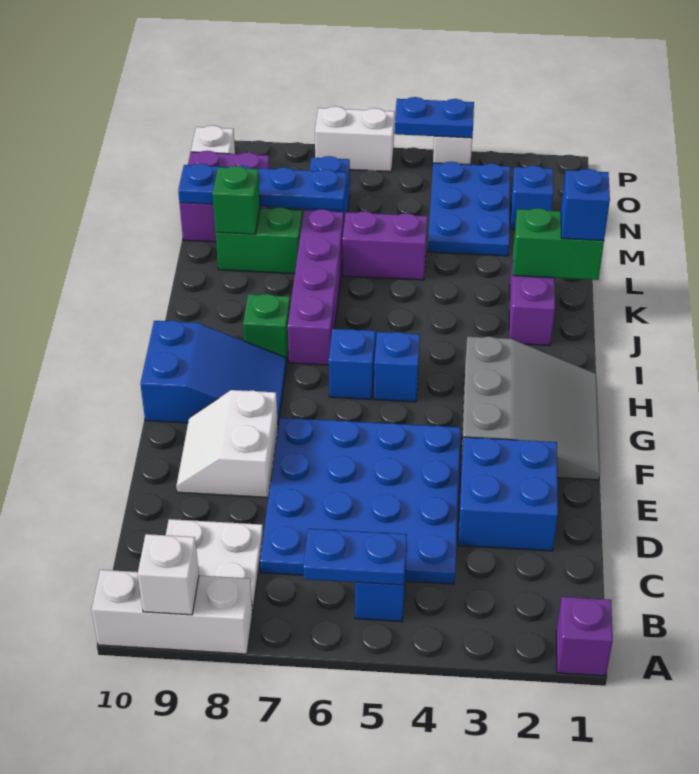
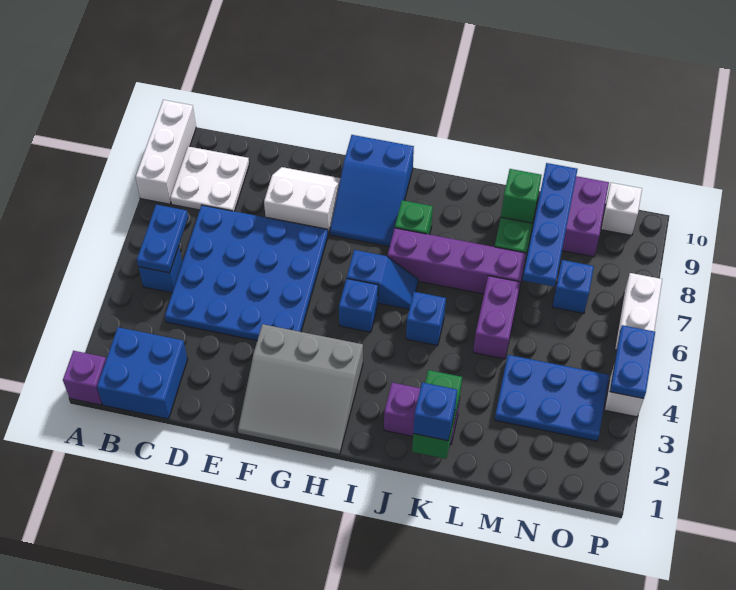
white brick A9 level 2 -> none
blue brick D2:E3 level 1 -> blue brick B1:C2 level 1
blue brick N2 level 1 -> blue brick J5 level 1

